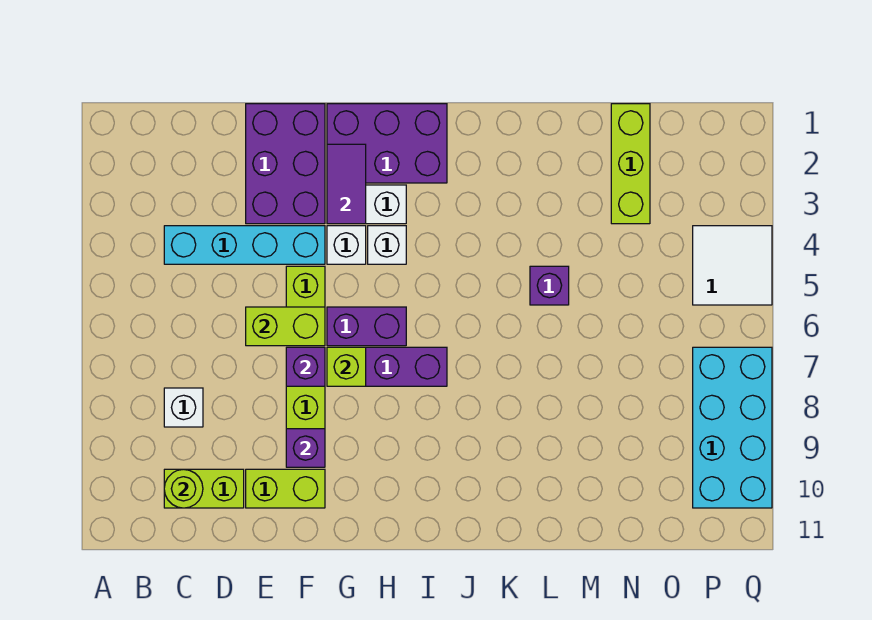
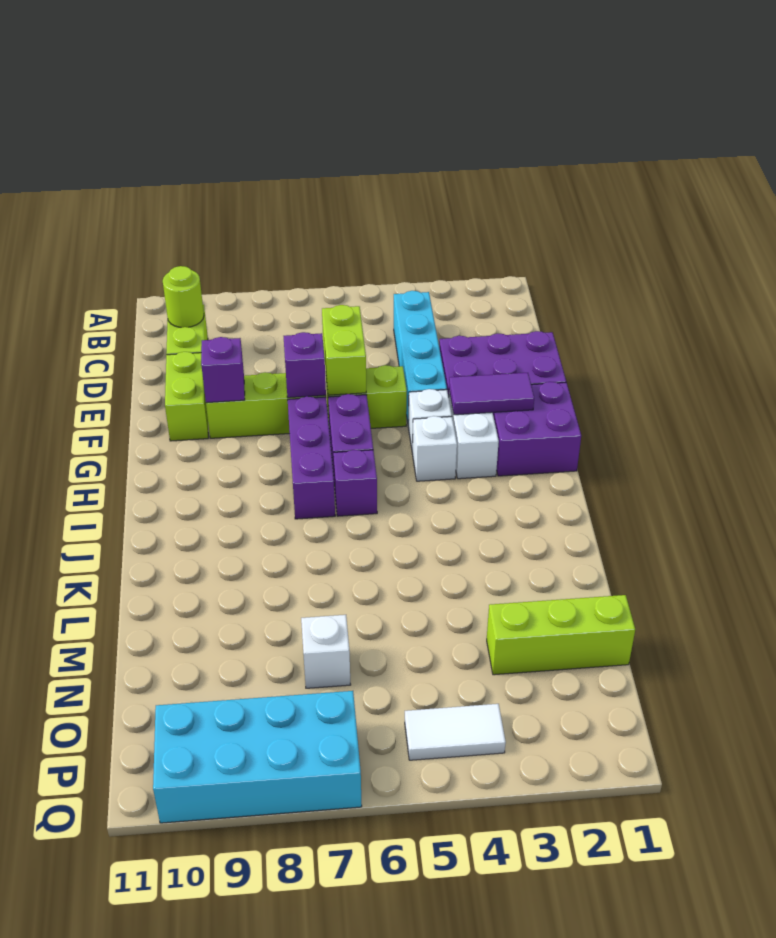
white brick C8 level 1 -> white brick N7 level 1
purple brick G1:I2 level 1 -> purple brick G1:H2 level 1
lime brick G7 level 2 -> none
purple brick L5 level 1 -> purple brick I6 level 1
white tile P4:Q5 level 1 -> white tile P4:P5 level 1

